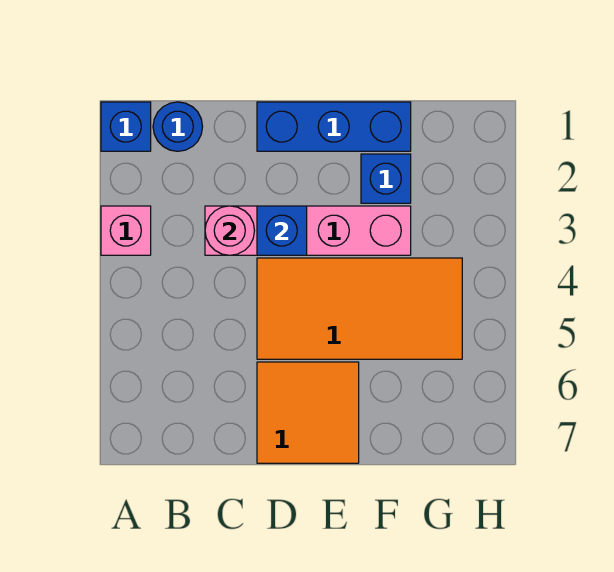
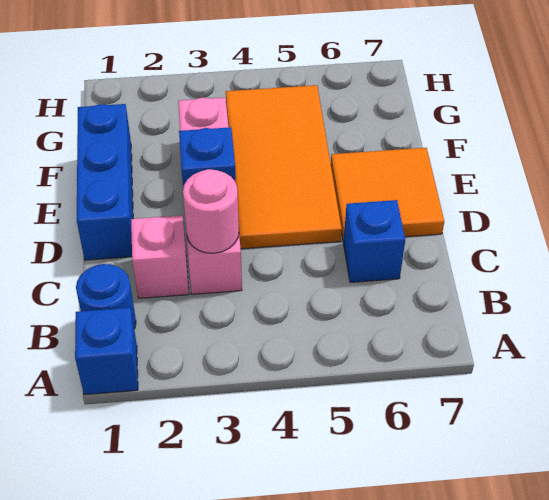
pink brick A3 level 1 -> pink brick C2 level 1
blue brick F2 level 1 -> blue brick C6 level 1

